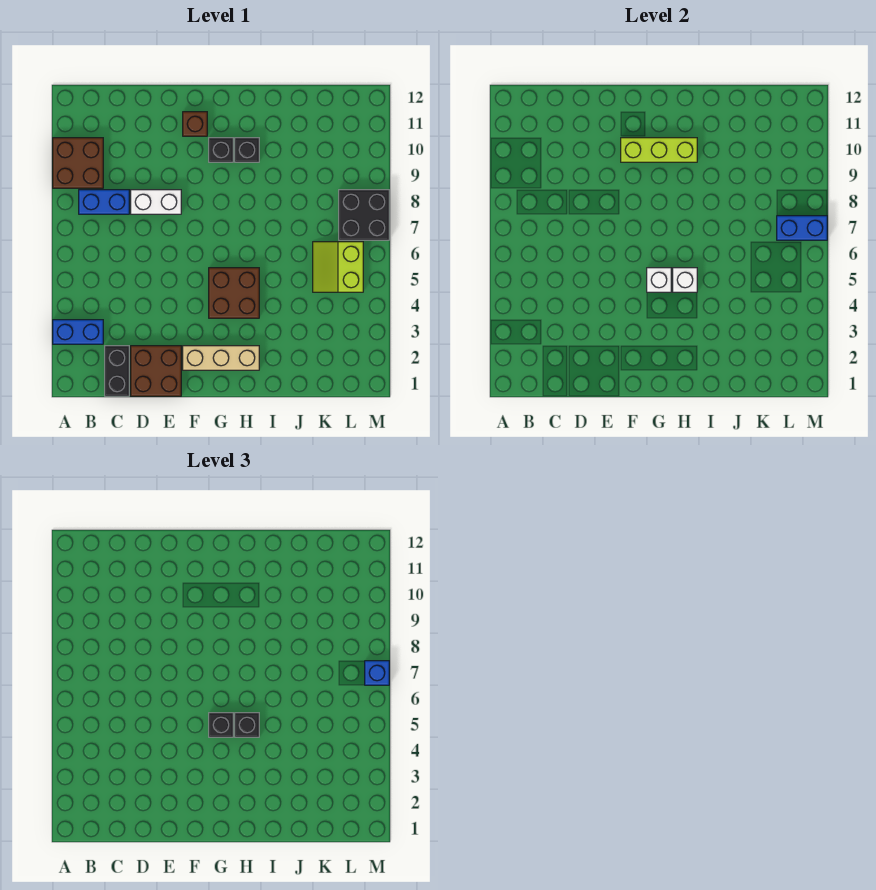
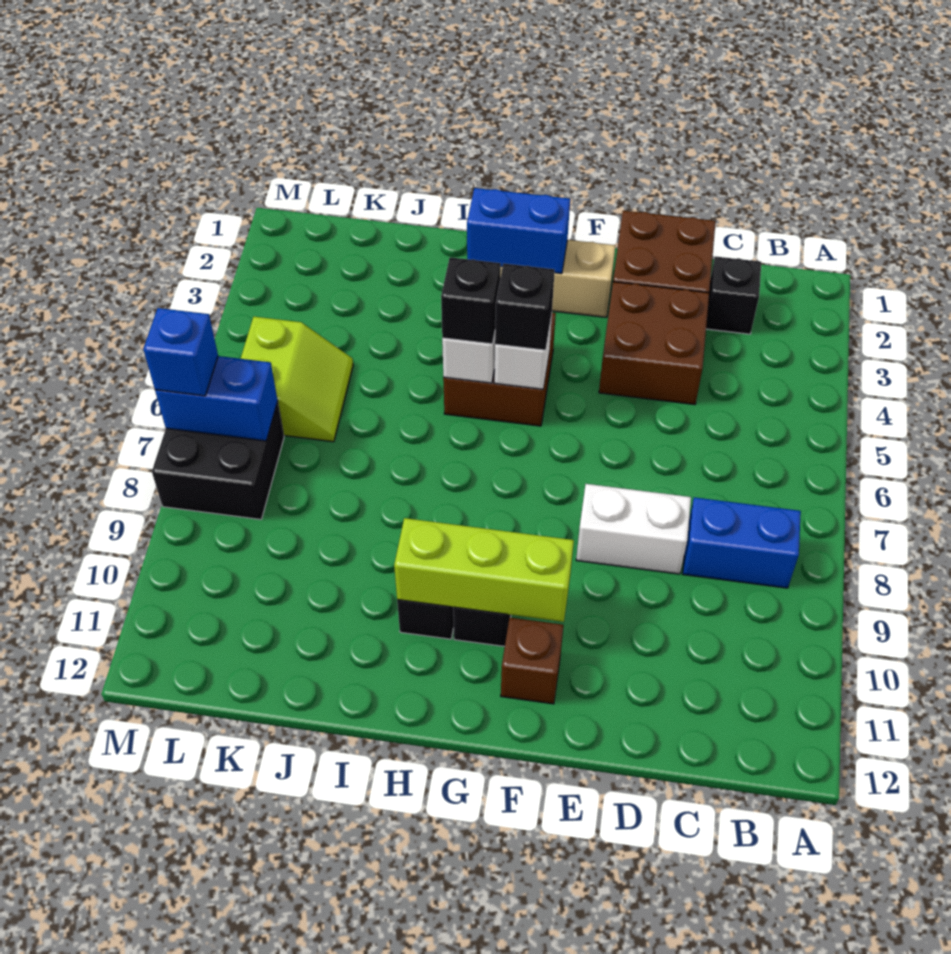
blue brick A3:B3 level 1 -> blue brick G2:H2 level 2
brown brick A9:B10 level 1 -> brown brick D3:E4 level 1
black brick C1:C2 level 1 -> black brick C2 level 1

